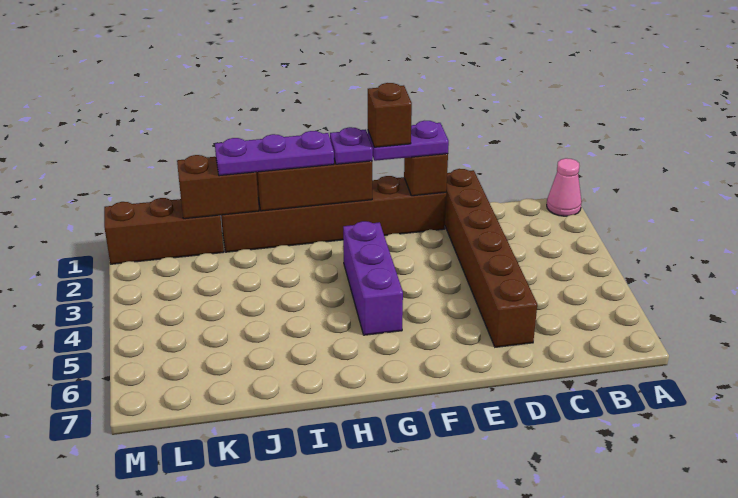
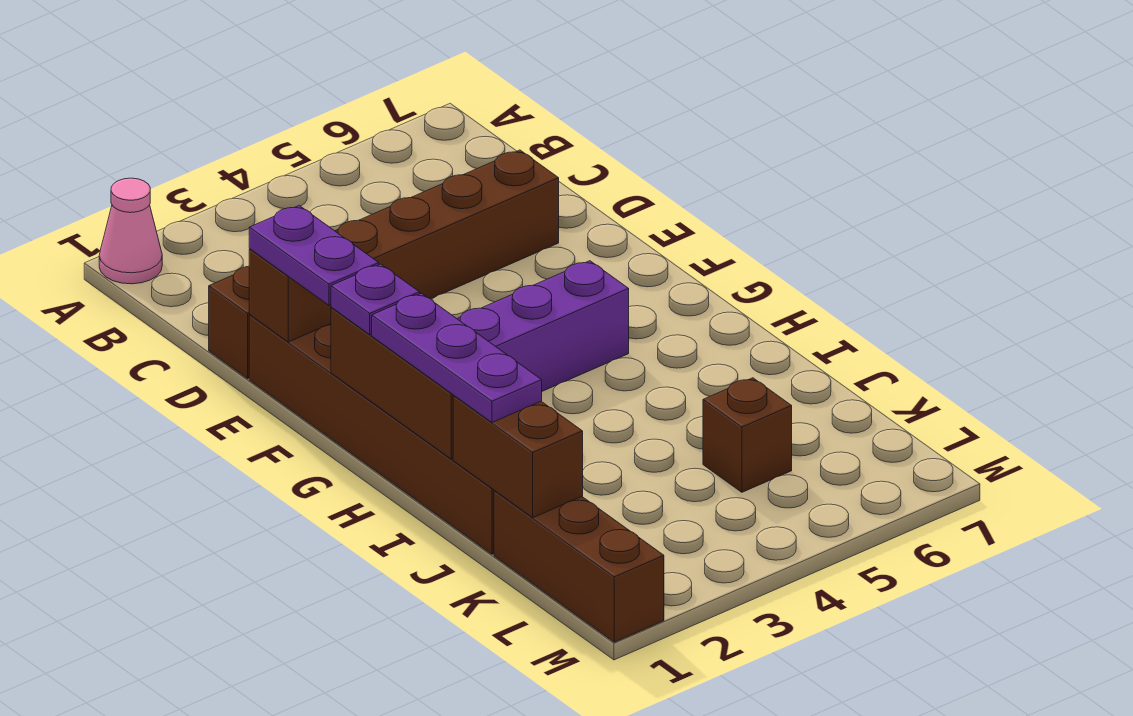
brown brick F1 level 4 -> brown brick K5 level 1

